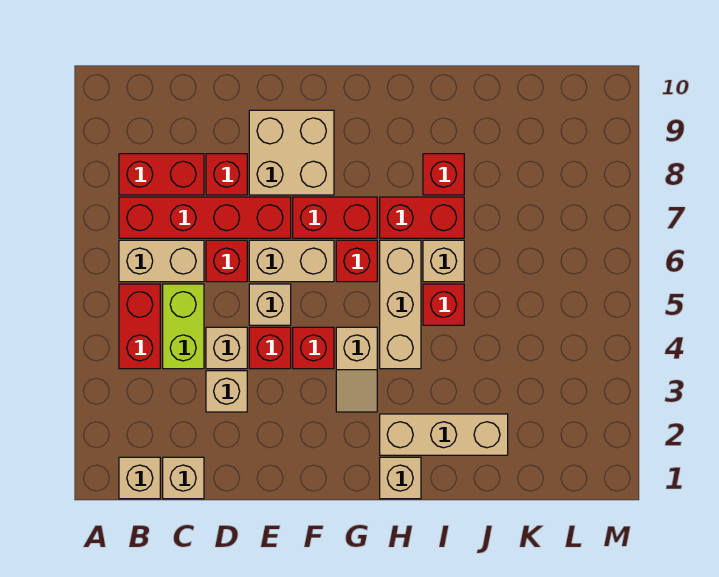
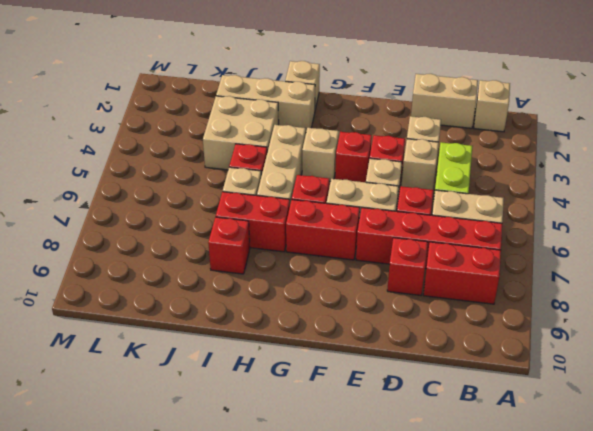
red brick B4:B5 level 1 -> none
tan brick C1 level 1 -> tan brick C1:D1 level 1
tan brick E8:F9 level 1 -> tan brick I3:J4 level 1

